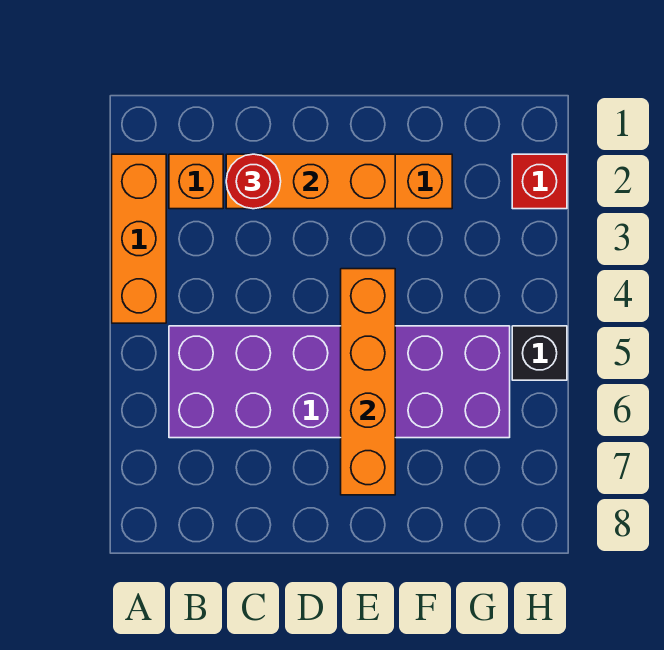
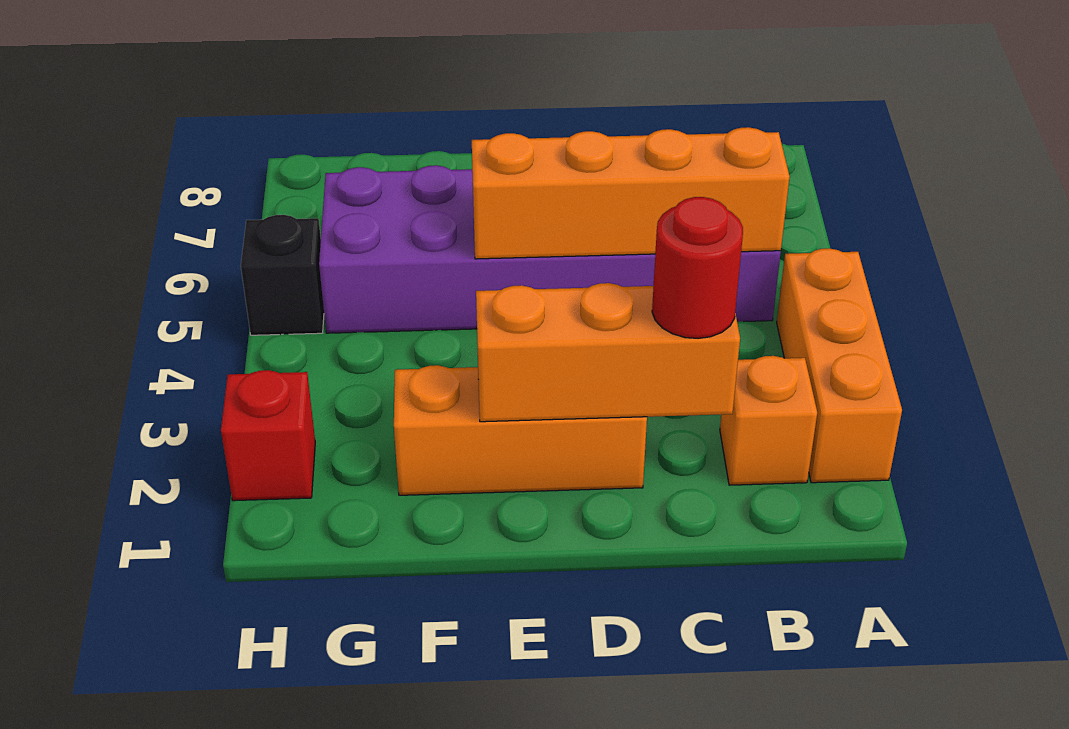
orange brick E4:E7 level 2 -> orange brick B5:E5 level 2

